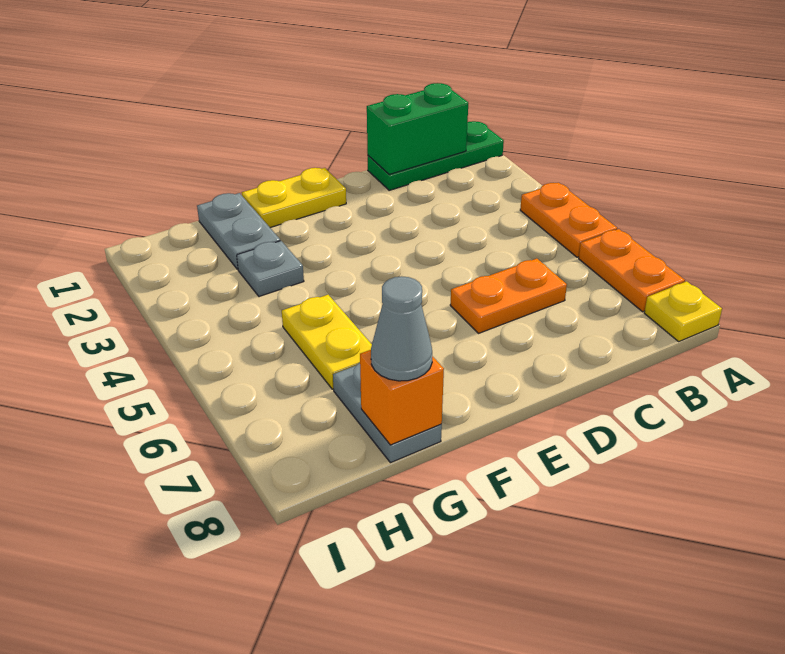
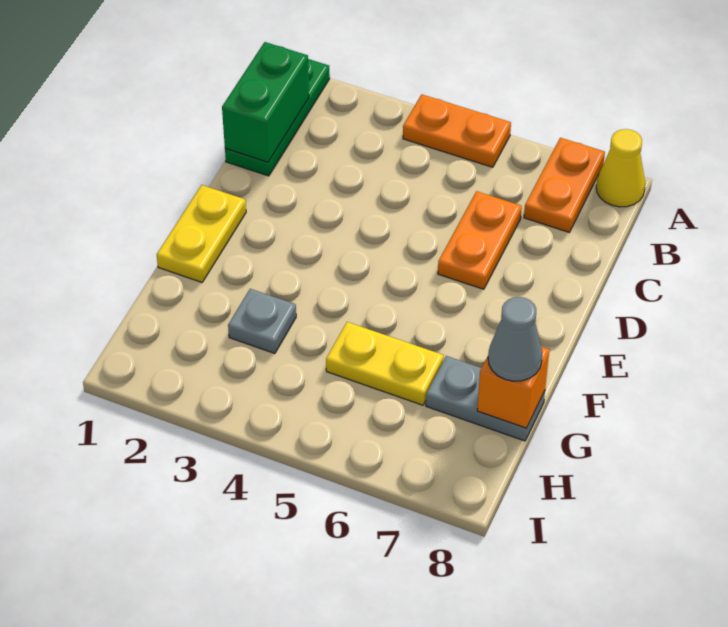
orange plate A6:A7 level 1 -> orange plate A7:B7 level 1
yellow plate A8 level 1 -> yellow cone A8 level 1
grey plate G1:G2 level 1 -> none

